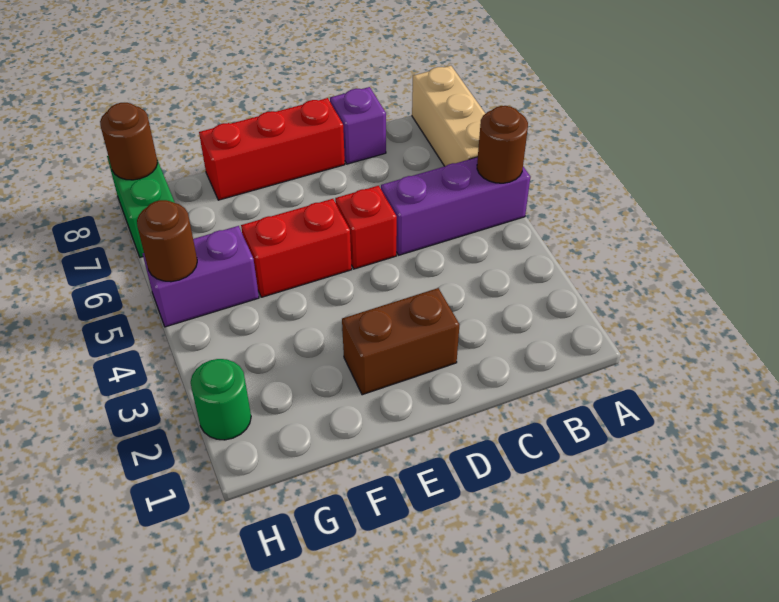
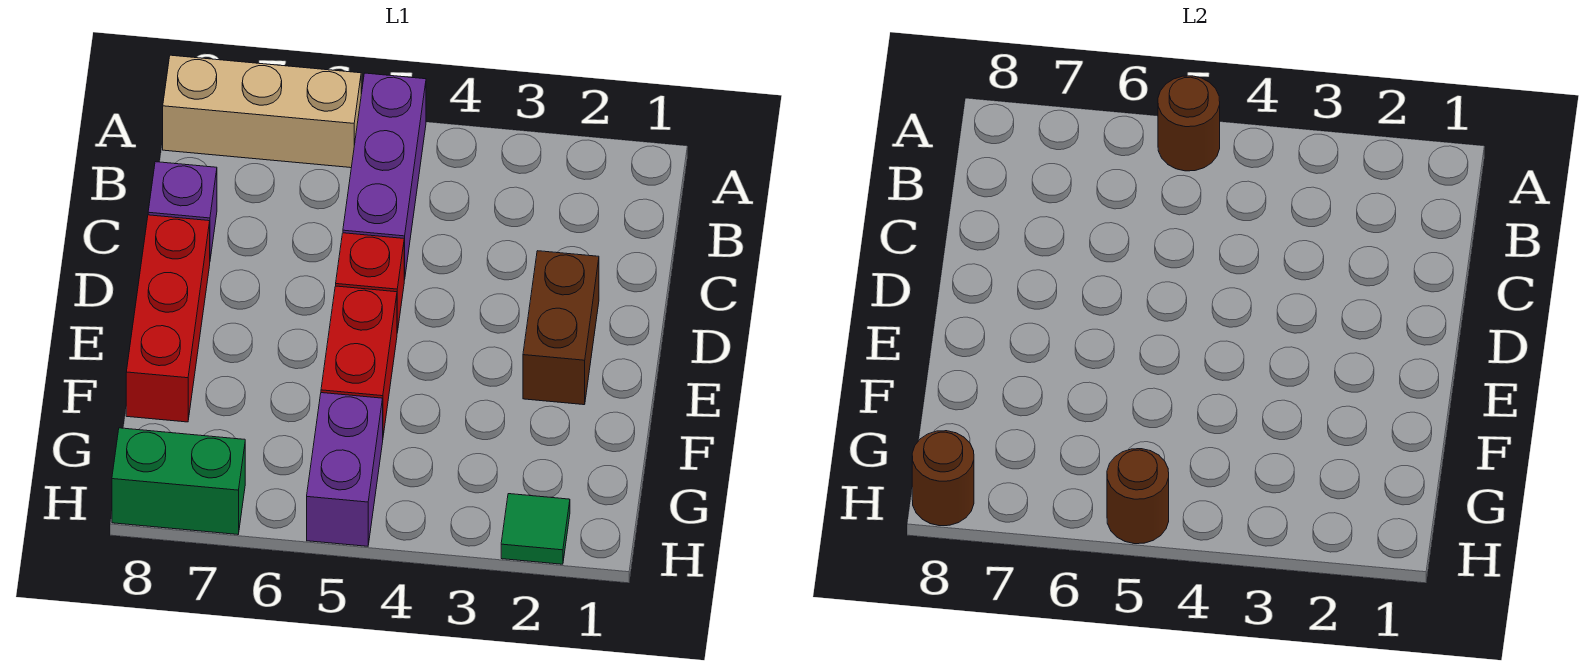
green round brick H2 level 1 -> green tile H2 level 1

